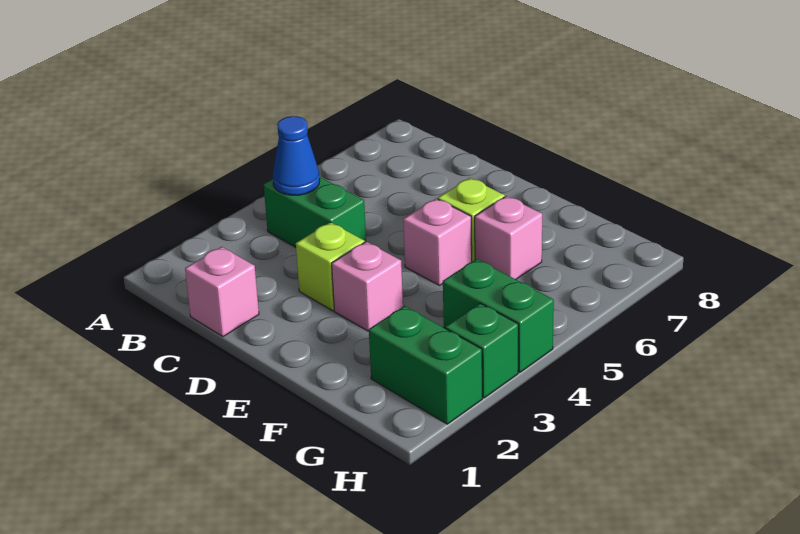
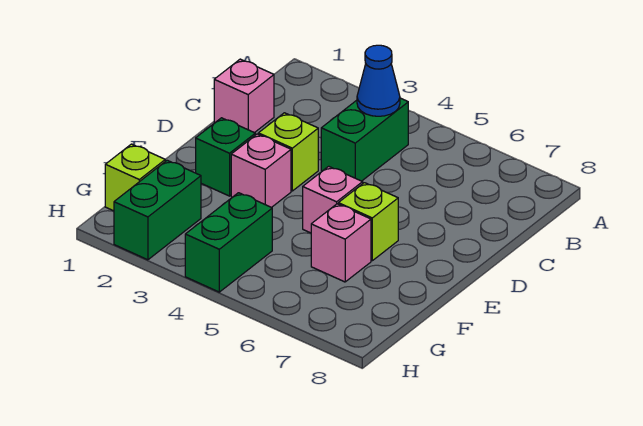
none -> lime brick G1 level 1
green brick H3 level 1 -> green brick E2 level 1

